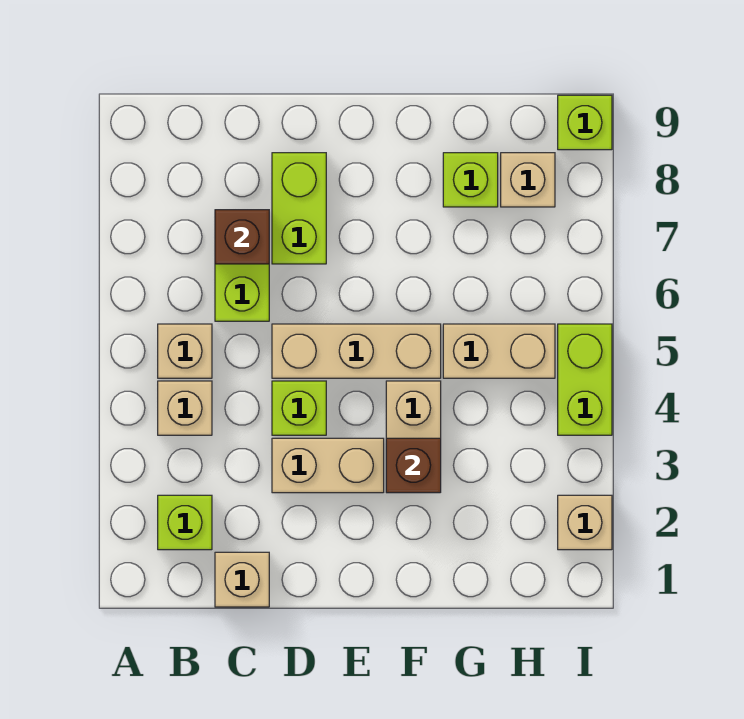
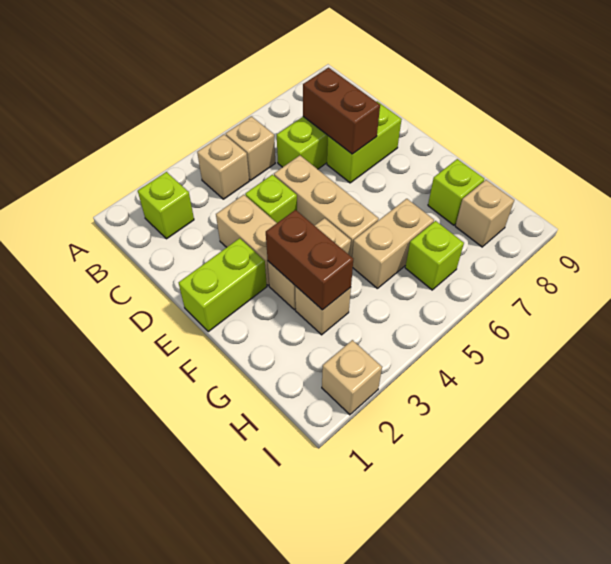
tan brick C1 level 1 -> tan brick G3 level 1
brown brick C7 level 2 -> brown brick C7:D7 level 2
brown brick F3 level 2 -> brown brick F3:G3 level 2
tan brick G5:H5 level 1 -> tan brick G5:G6 level 1
lime brick I4:I5 level 1 -> lime brick E1:E2 level 1
lime brick I9 level 1 -> lime brick H6 level 1

